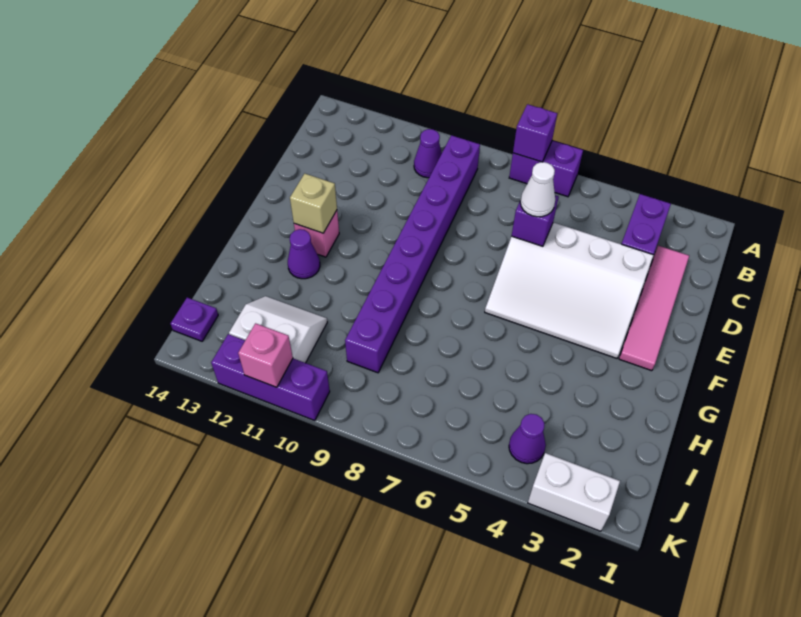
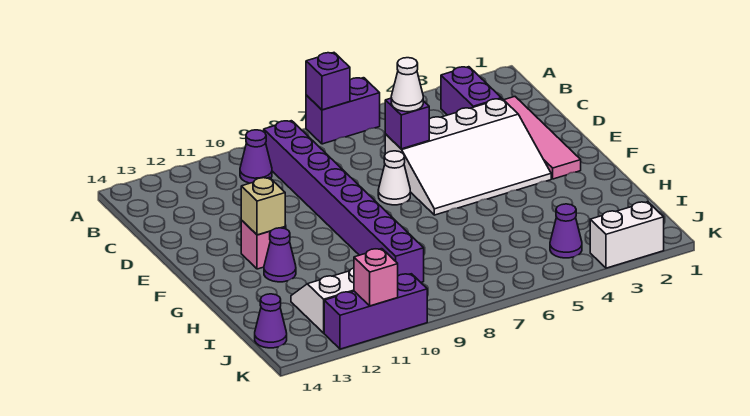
none -> white cone E7 level 1
purple plate J14 level 1 -> purple cone J14 level 1

